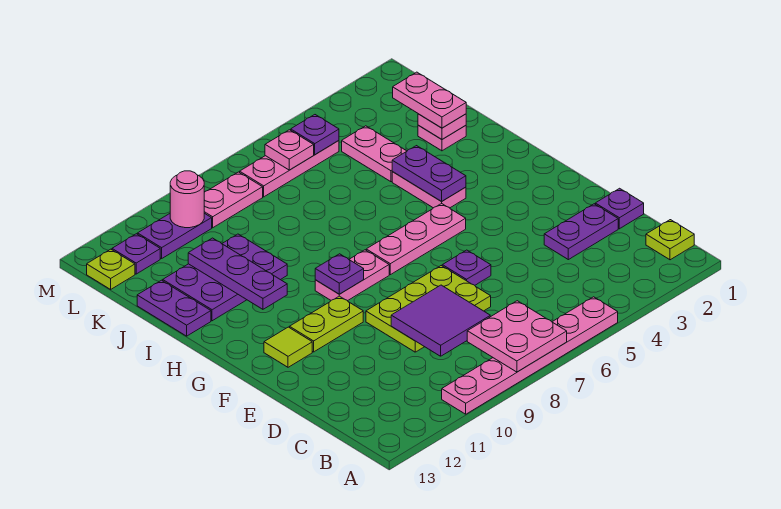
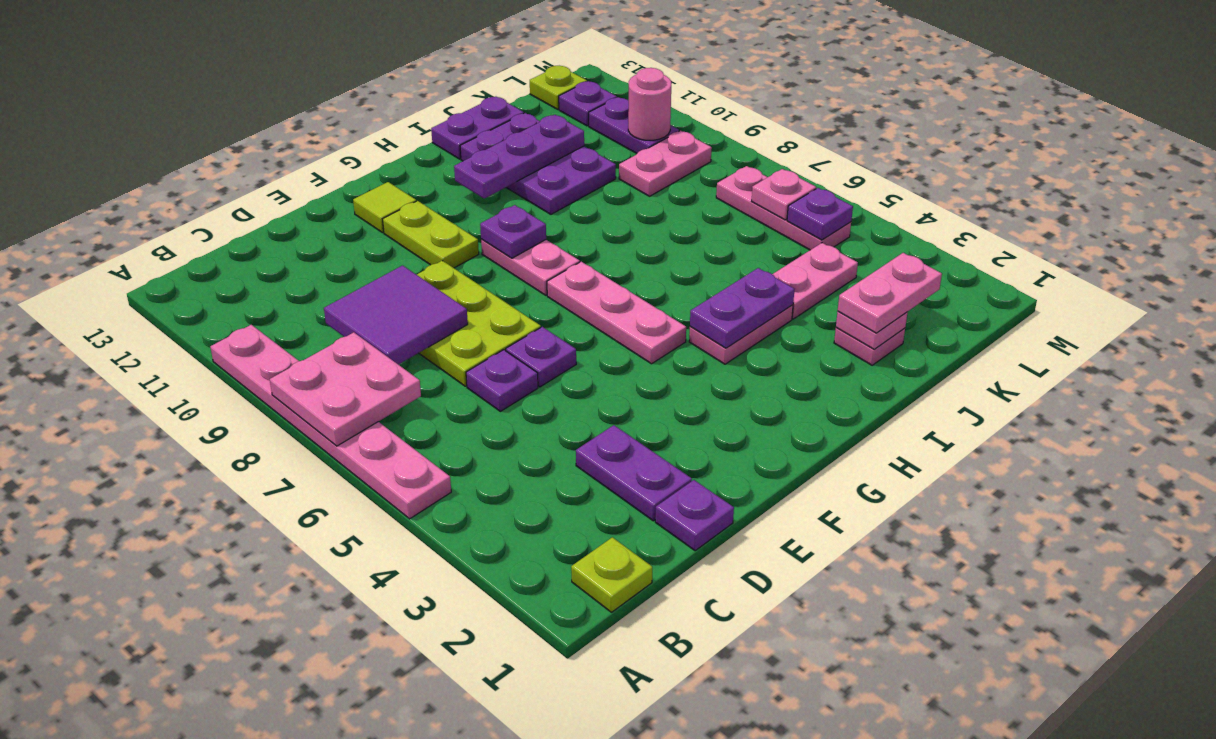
none -> purple plate D6 level 1
pink plate L8:L9 level 1 -> pink plate K9:L9 level 1

